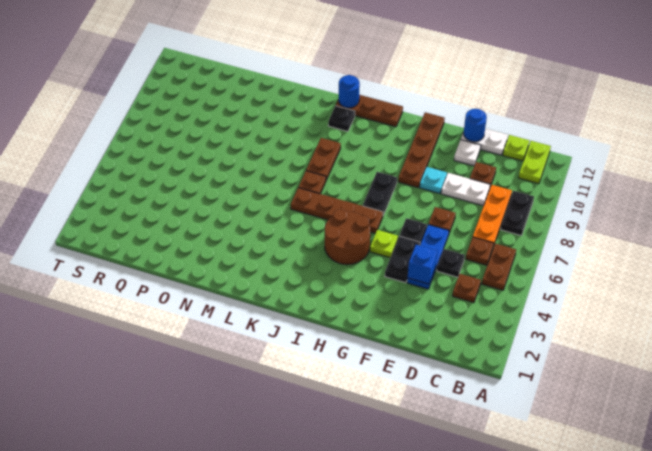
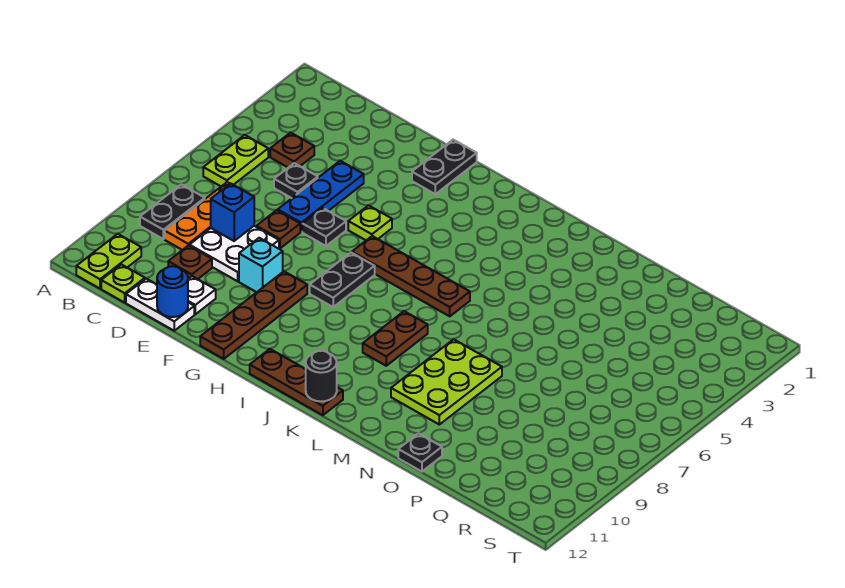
brown plate B5:B6 level 1 -> lime plate B5:B6 level 1
brown plate C6 level 1 -> none
white plate D9:E9 level 1 -> white plate D8:E9 level 1
blue brick E4 level 2 -> blue brick D8 level 2
black plate F4:F5 level 1 -> black plate G1:G2 level 1
cyan plate F9 level 1 -> cyan brick F9 level 1
brown round brick H4:I5 level 1 -> none
brown plate K7 level 1 -> none
black plate K11 level 1 -> black plate O12 level 1
blue round brick K12 level 2 -> black round brick K12 level 2
none -> lime plate M8:N10 level 1

